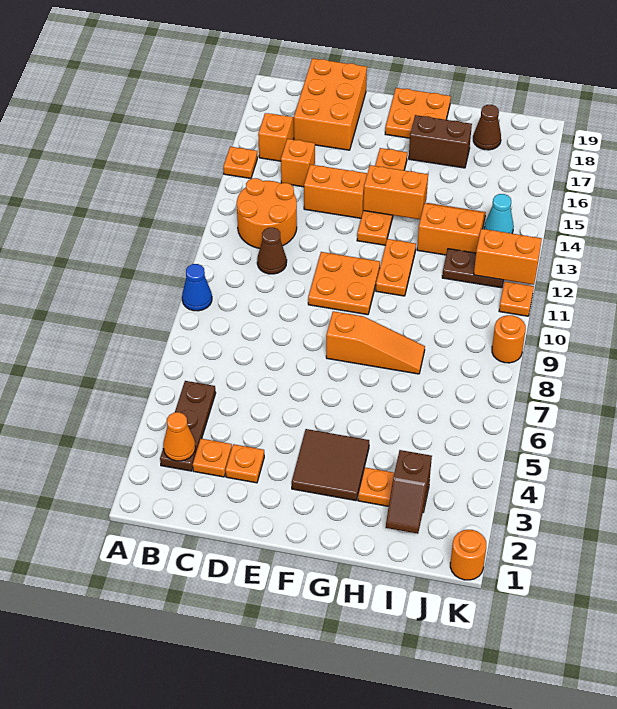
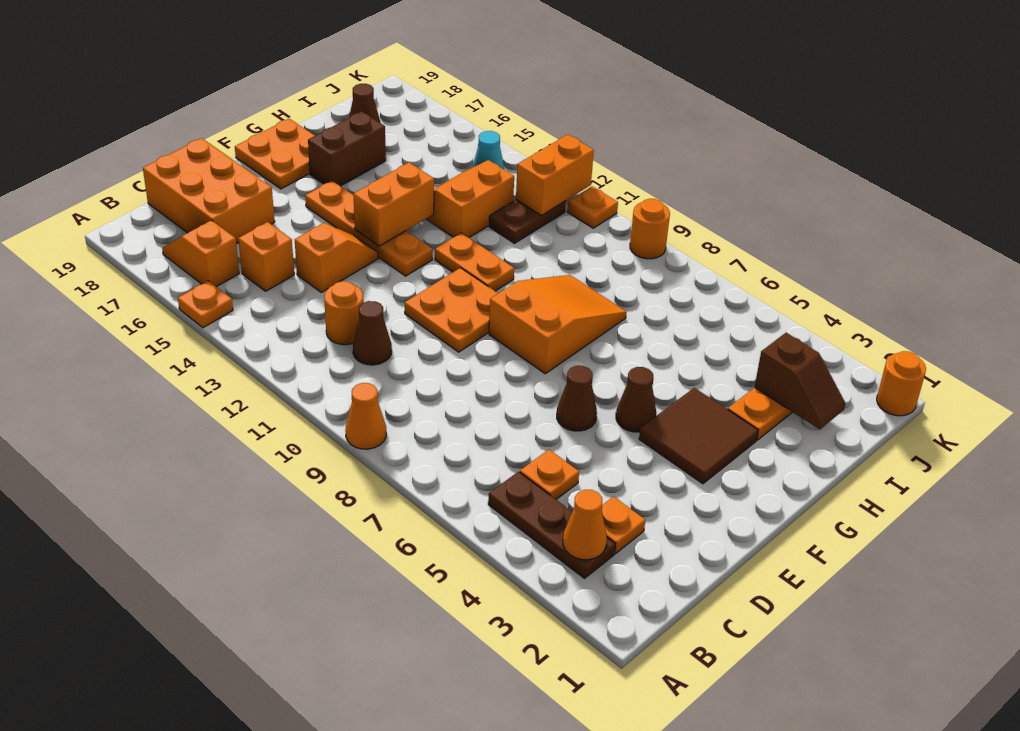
blue cone A9 level 1 -> orange cone A9 level 1
orange round brick B12:C13 level 1 -> orange round brick C12 level 1
orange plate D3 level 1 -> orange plate C5 level 1
orange brick D14:E14 level 1 -> orange slope D14:E14 level 1 top D
none -> brown cone E6 level 1
none -> brown cone F5 level 1
orange slope F8:H8 level 1 top F -> orange slope F8:H9 level 1 top F

